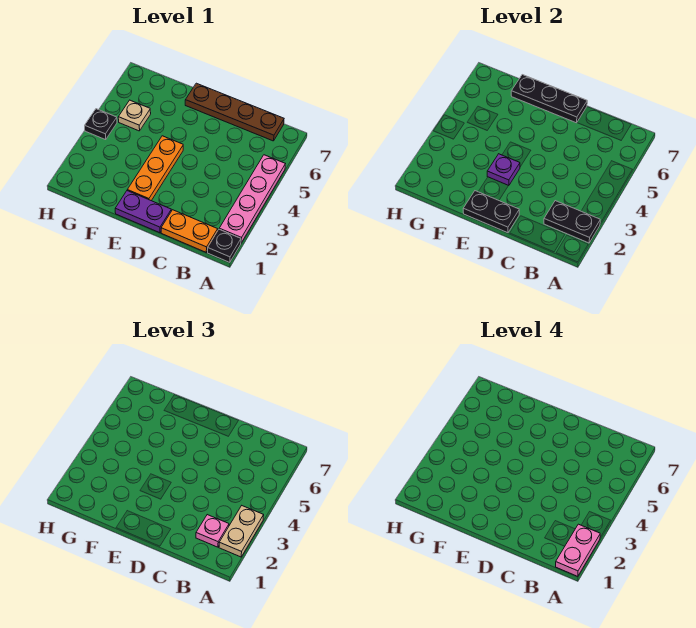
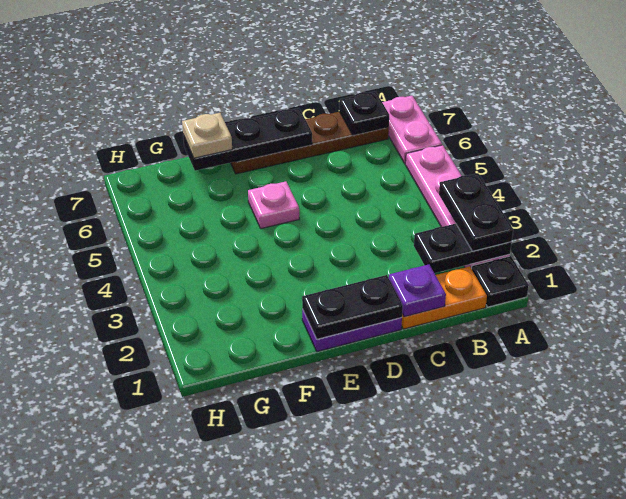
pink plate A1:A2 level 4 -> pink plate A6:A7 level 1
tan plate A2:A3 level 3 -> black plate A2:A3 level 3
pink plate B2 level 3 -> pink plate E5 level 1
orange plate E2:E4 level 1 -> none
purple plate E3 level 2 -> purple plate C1 level 2
tan plate G5 level 1 -> tan plate F7 level 3
black plate H4 level 1 -> black plate B7 level 2

